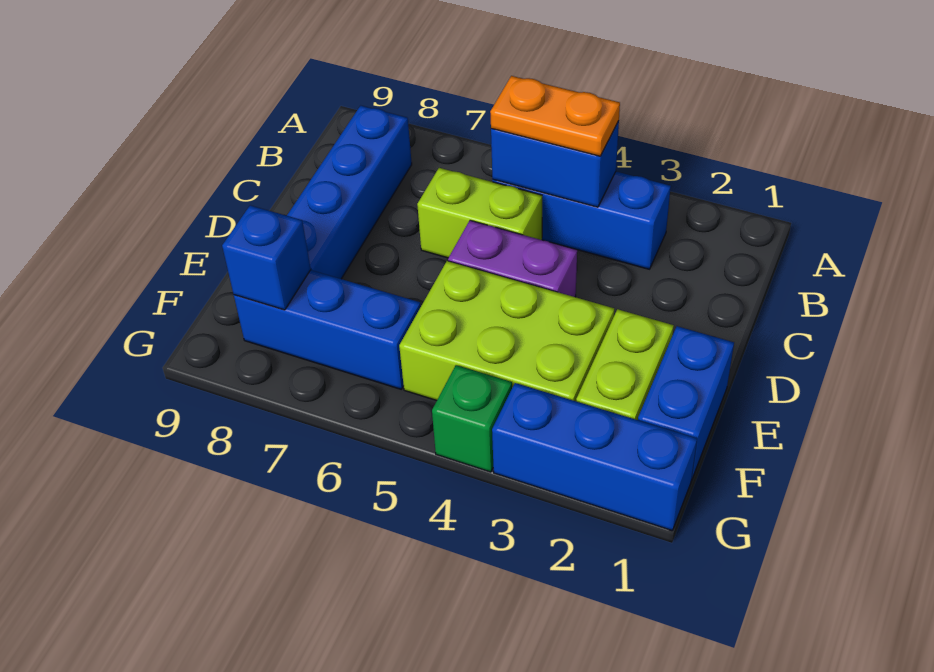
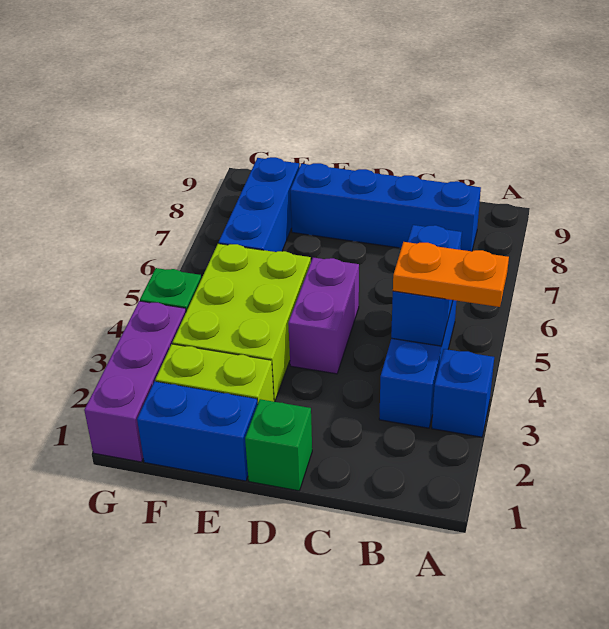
orange plate B4:B5 level 3 -> orange plate A4:B4 level 3
lime brick C5:C6 level 1 -> none
none -> green brick D1 level 1
blue brick F8 level 2 -> blue brick A3 level 1
blue brick G1:G3 level 1 -> purple brick G1:G3 level 1

